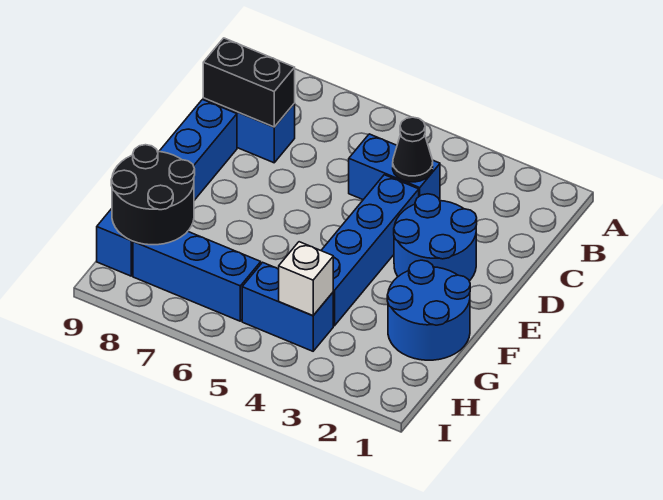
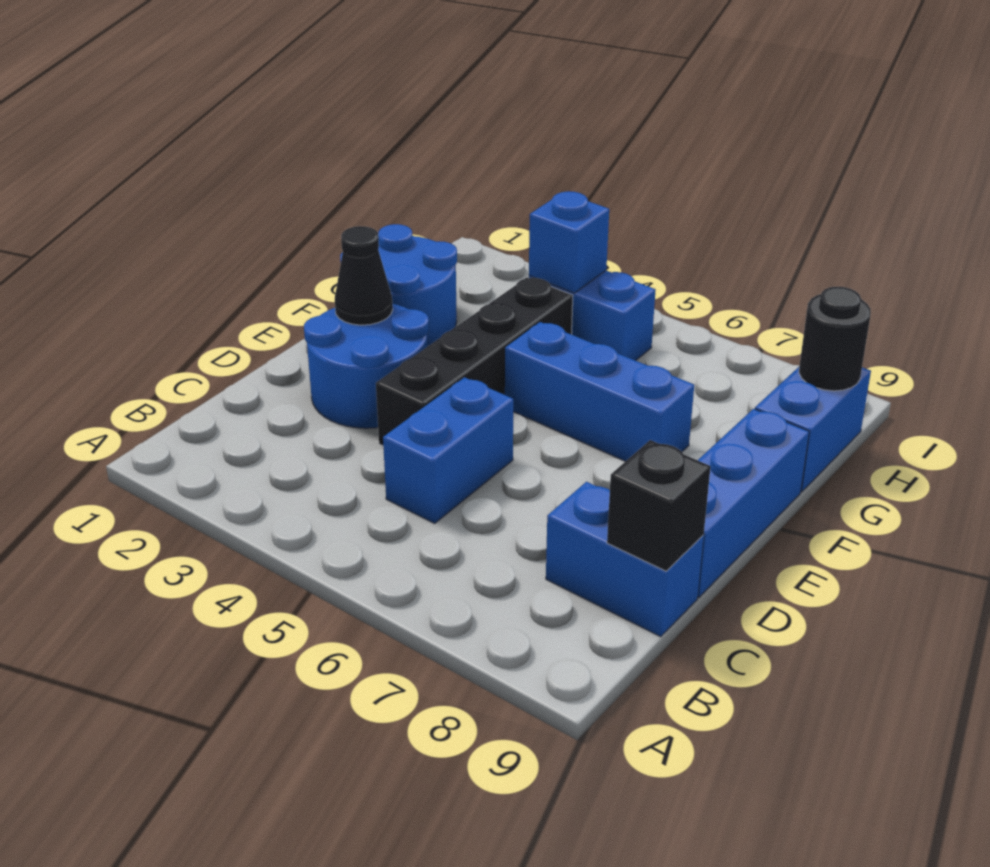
blue brick C4:C5 level 1 -> blue brick C5:D5 level 1
black cone C4 level 2 -> black cone E2 level 2
black brick C8:C9 level 2 -> black brick C9 level 2
blue brick D4:G4 level 1 -> black brick D4:G4 level 1
black round brick G8:H9 level 2 -> black round brick H9 level 2
white brick H4 level 2 -> blue brick H4 level 2
blue brick H6:H8 level 1 -> blue brick F5:F7 level 1

